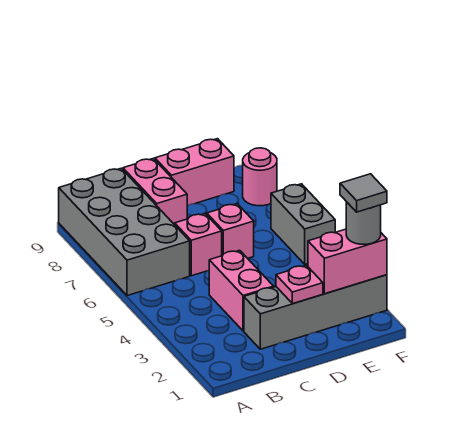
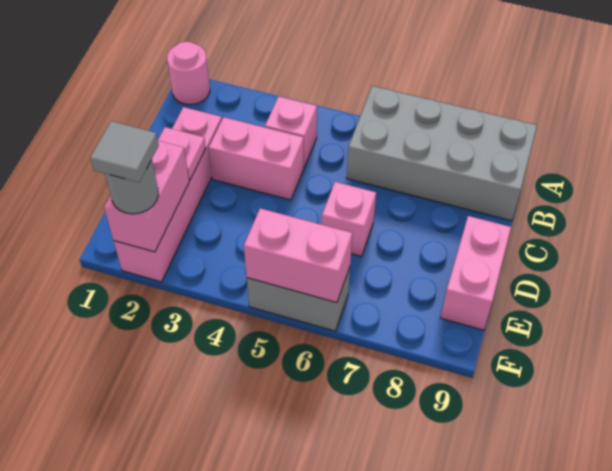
grey brick C2:F2 level 1 -> pink brick C2:F2 level 1
pink brick C6 level 1 -> pink brick B4 level 1
pink brick C8:C9 level 1 -> pink brick F5:F6 level 2
pink round brick F8 level 1 -> pink round brick A1 level 1

